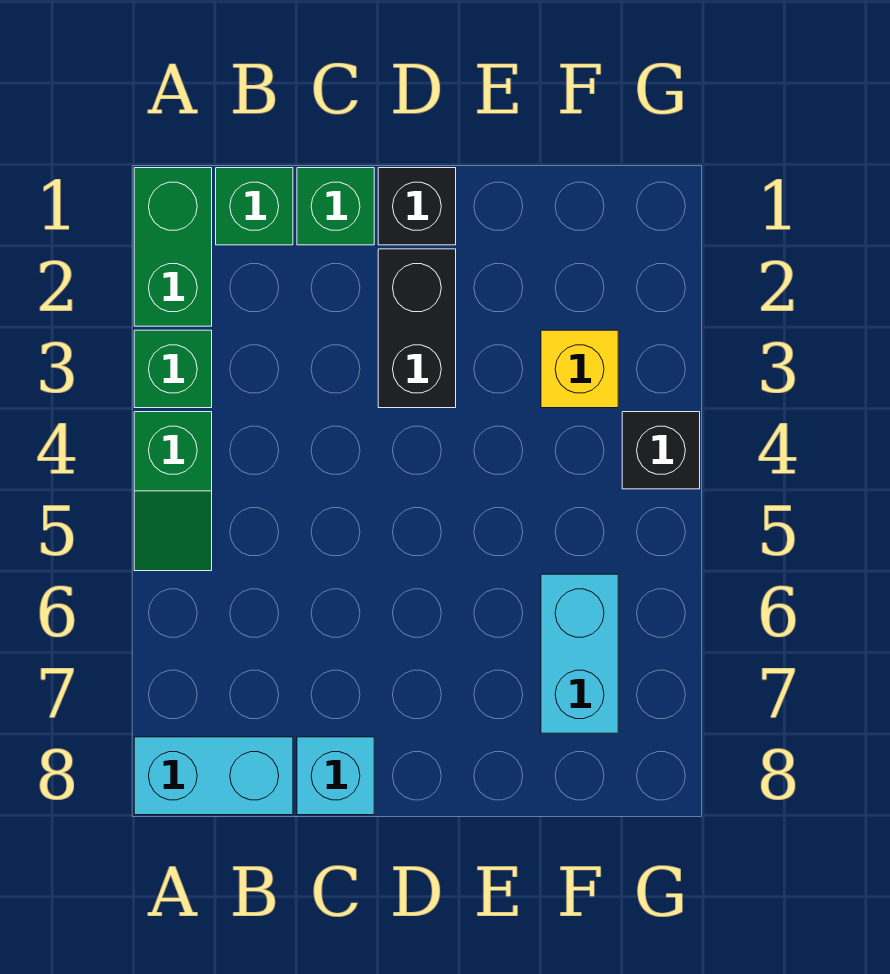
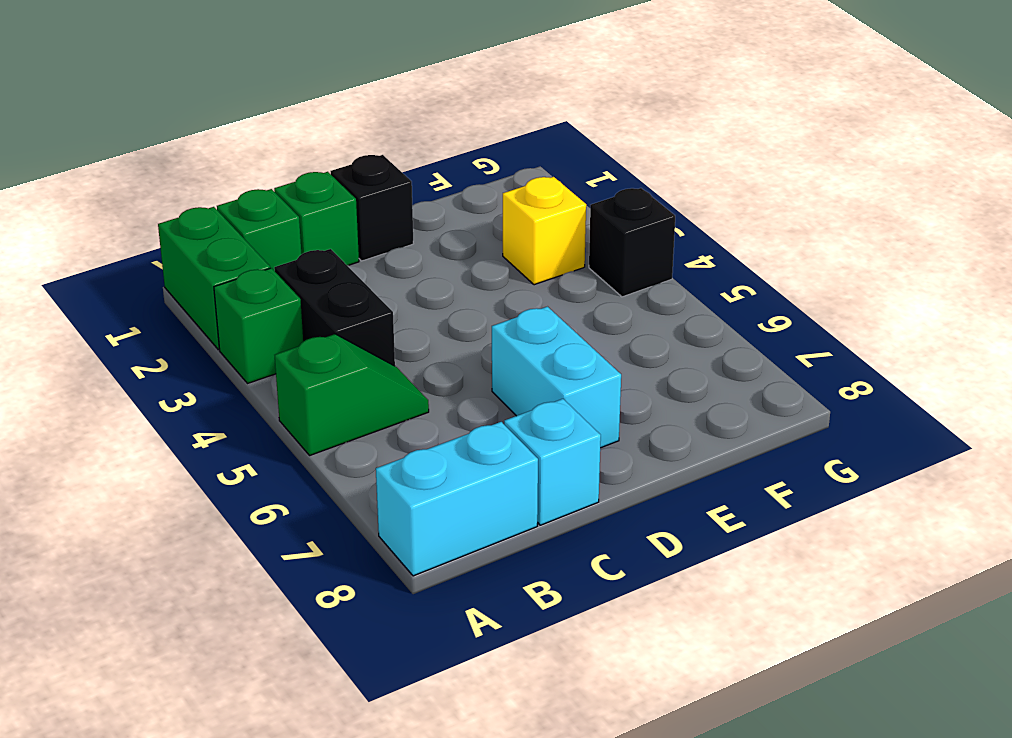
green slope A4:A5 level 1 top 4 -> green slope A5:B5 level 1 top A
black brick D2:D3 level 1 -> black brick B3:B4 level 1
cyan brick F6:F7 level 1 -> cyan brick D6:D7 level 1

